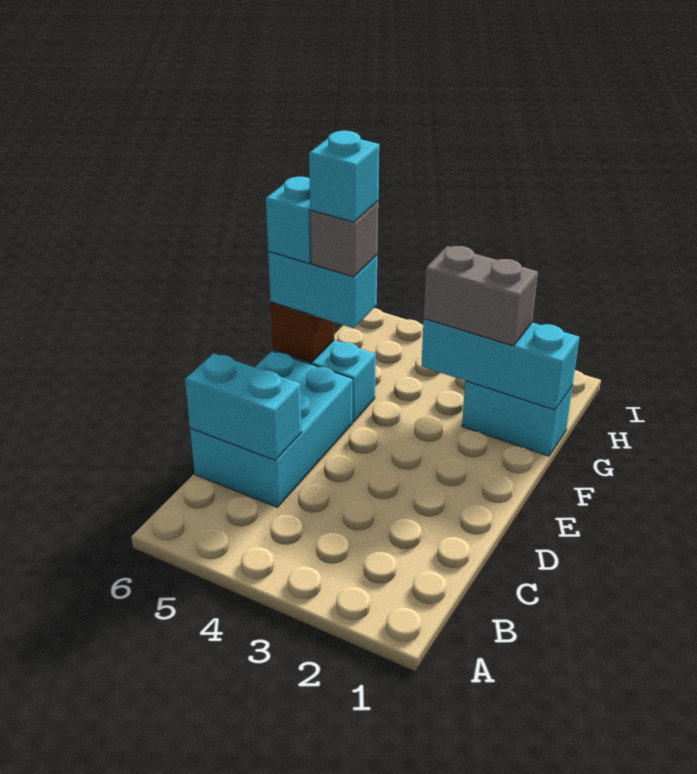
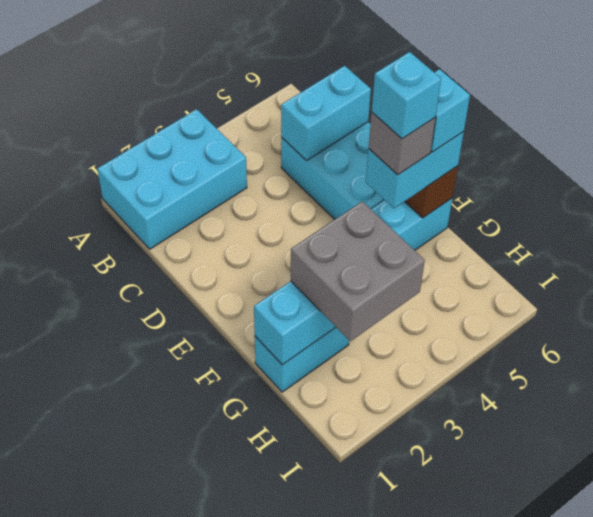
none -> cyan brick A1:B3 level 1
grey brick G2:G3 level 3 -> grey brick G2:H3 level 3

